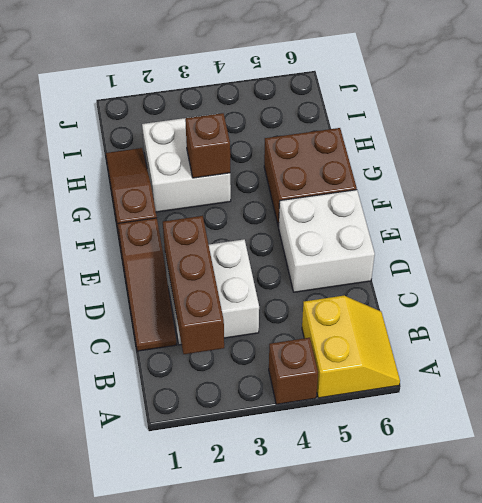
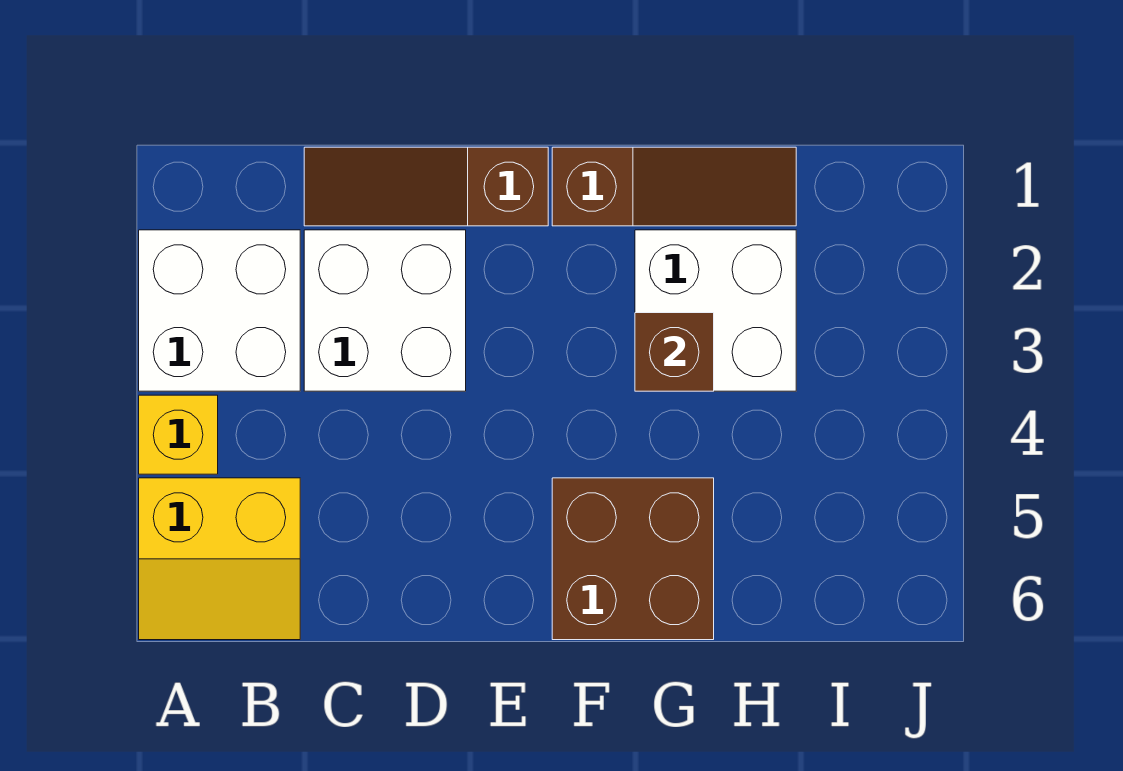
brown brick A4 level 1 -> yellow brick A4 level 1
brown brick B2:D2 level 2 -> none
white brick D5:E6 level 1 -> white brick A2:B3 level 1

